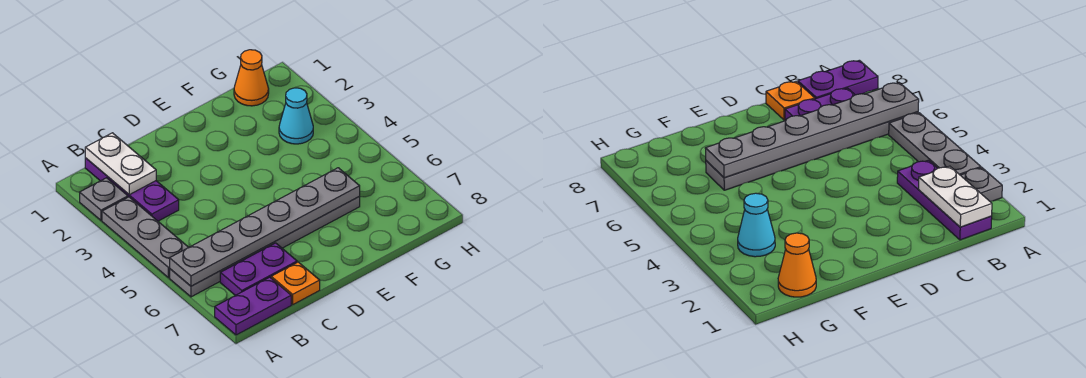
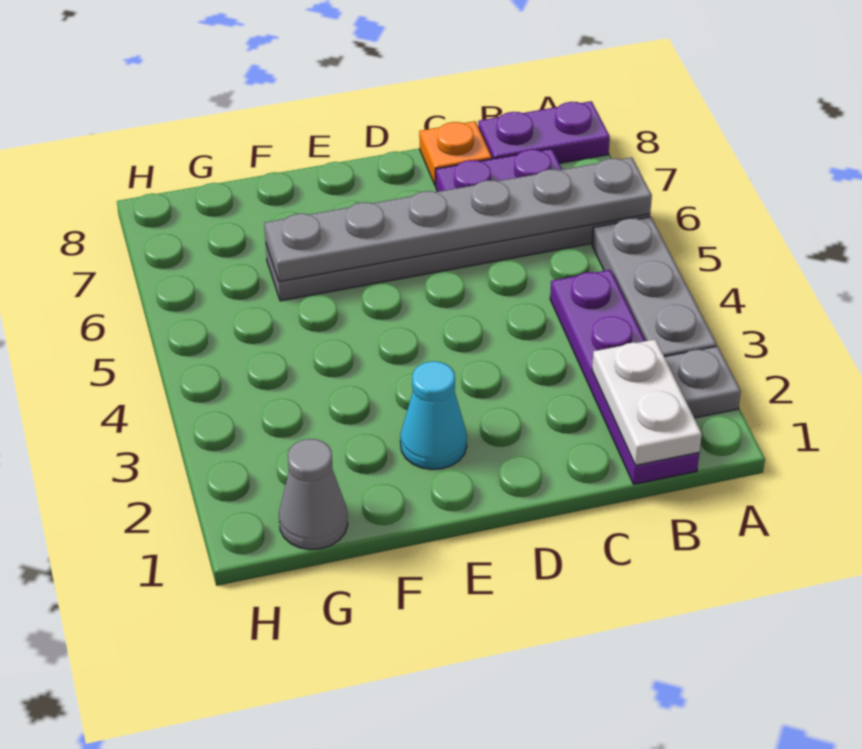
purple plate B1:B3 level 1 -> purple plate B1:B4 level 1
orange cone G1 level 1 -> grey cone G1 level 1
cyan cone G3 level 1 -> cyan cone E2 level 1

